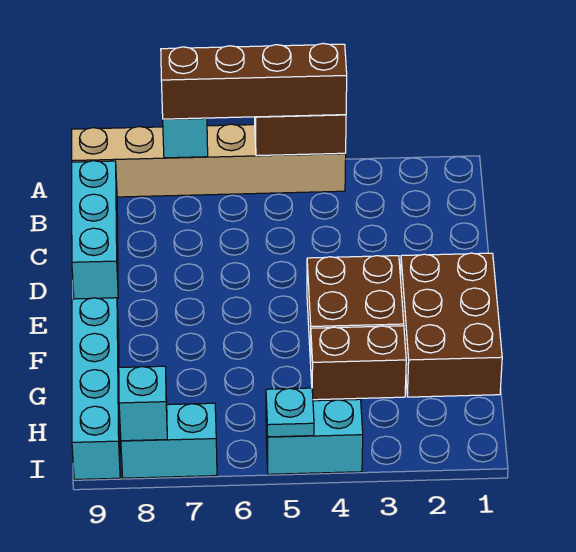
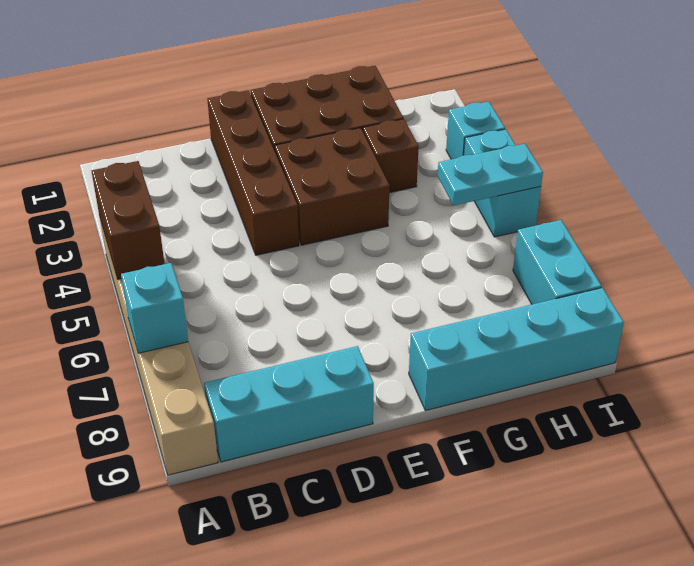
brown brick A4:A7 level 3 -> brown brick D1:D4 level 1
brown brick G3:G4 level 1 -> brown brick G3 level 1
cyan plate I5 level 2 -> cyan plate H5:I5 level 2
cyan brick I8 level 2 -> cyan brick I3 level 1

